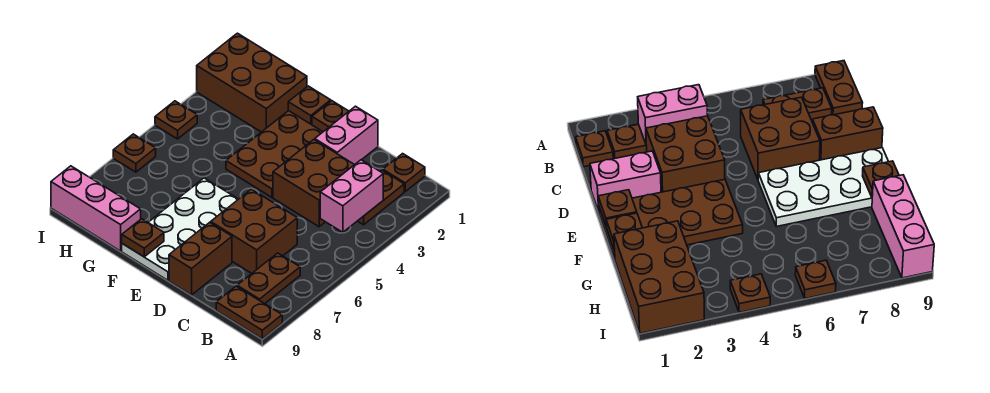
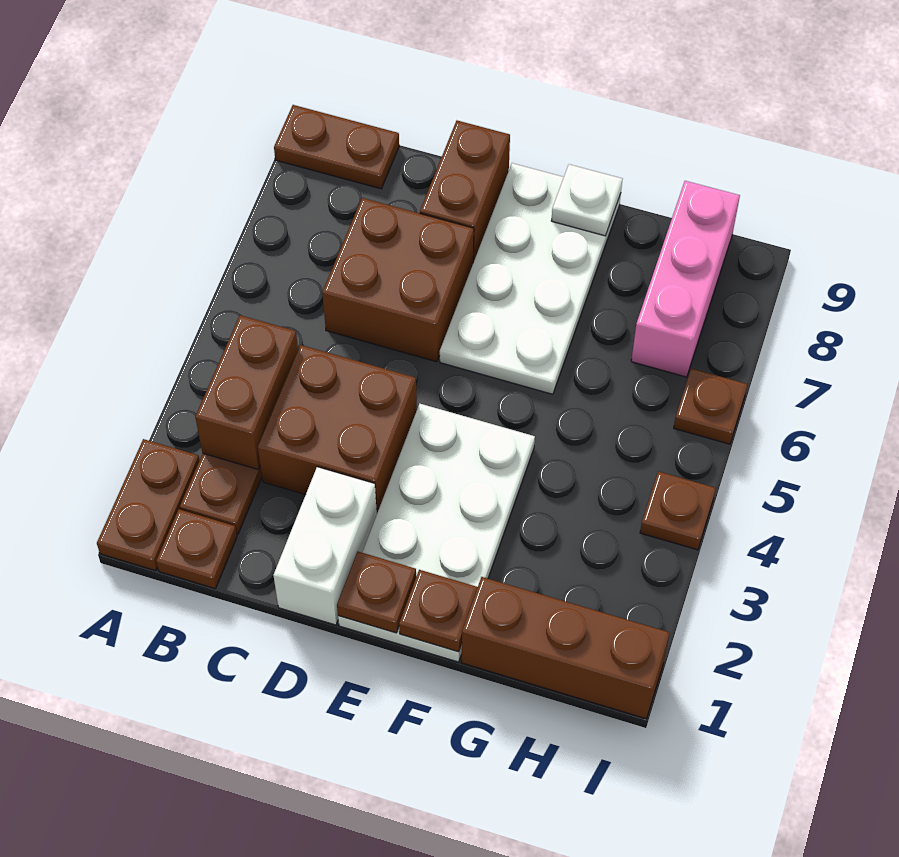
pink brick B3:B4 level 2 -> brown brick B3:B4 level 2
brown plate B7:B8 level 1 -> brown plate A1:A2 level 1
pink brick D1:D2 level 1 -> white brick D1:D2 level 1
brown plate E1:F4 level 1 -> white plate E1:F4 level 1
brown plate F9 level 2 -> white plate F9 level 2
brown brick G1:I2 level 1 -> brown brick G1:I1 level 1
pink brick G9:I9 level 1 -> pink brick H7:H9 level 1

